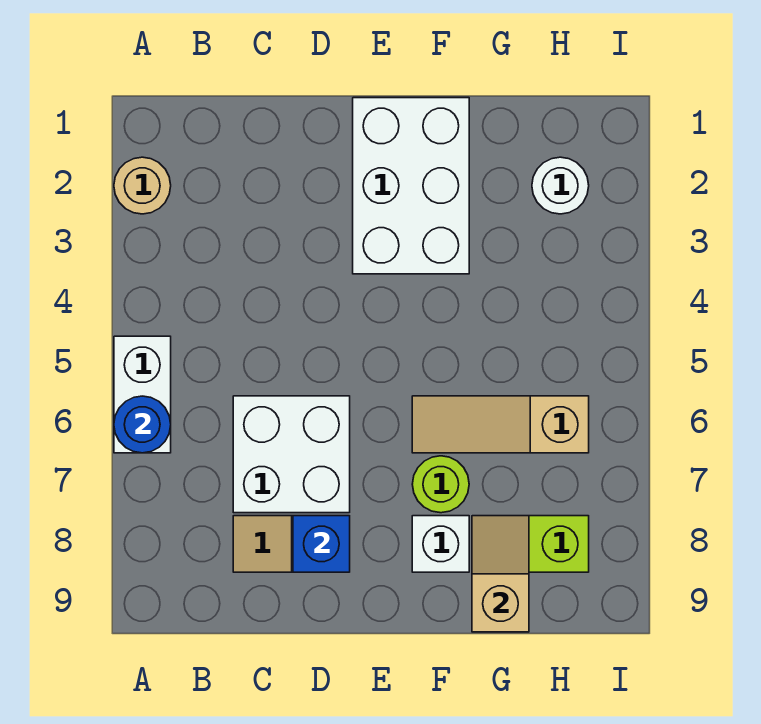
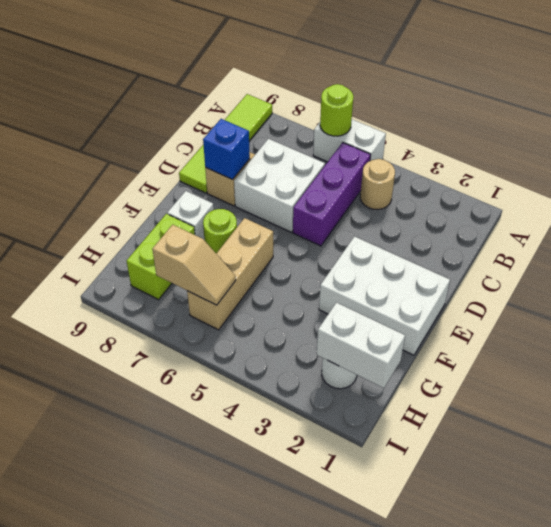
tan round brick A2 level 1 -> tan round brick B4 level 1
blue round brick A6 level 2 -> lime round brick A6 level 2
none -> lime tile A9:D9 level 1
none -> purple brick B5:D5 level 1
tan slope F6:H6 level 1 top H -> tan brick F6:H6 level 1
tan slope G8:G9 level 2 top 9 -> tan slope H6:H7 level 2 top 7
none -> white brick H1:H2 level 2

